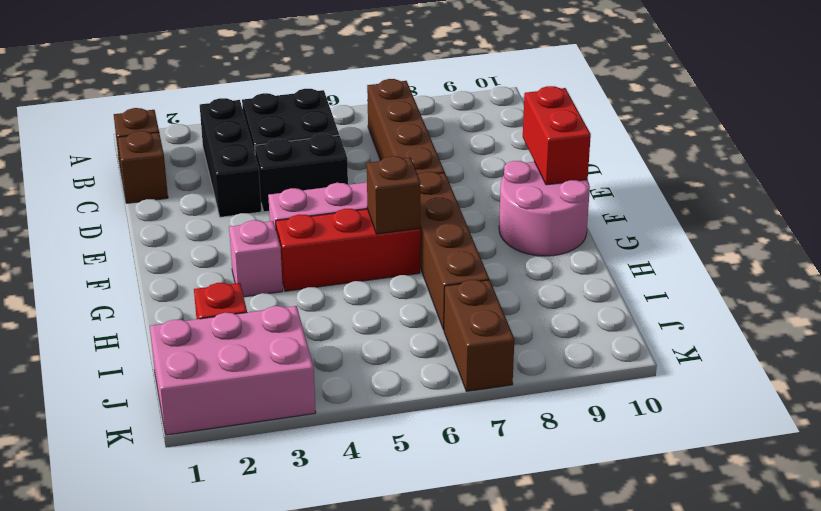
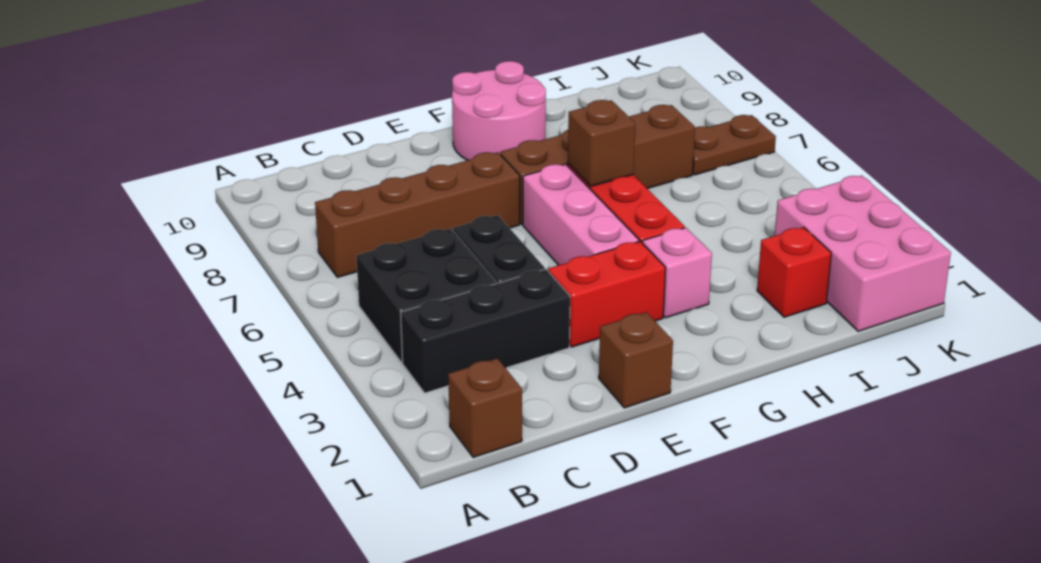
brown brick C1 level 1 -> brown brick E1 level 1
red brick E10:F10 level 2 -> red brick E3:F3 level 1
brown brick J7:K7 level 1 -> brown plate J7:K7 level 1

